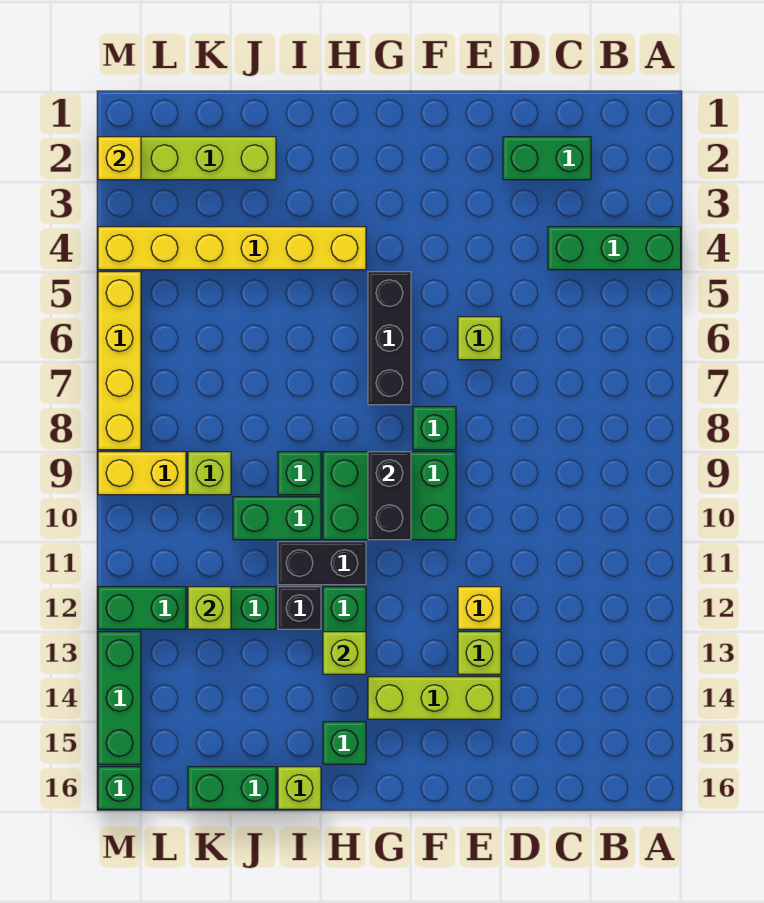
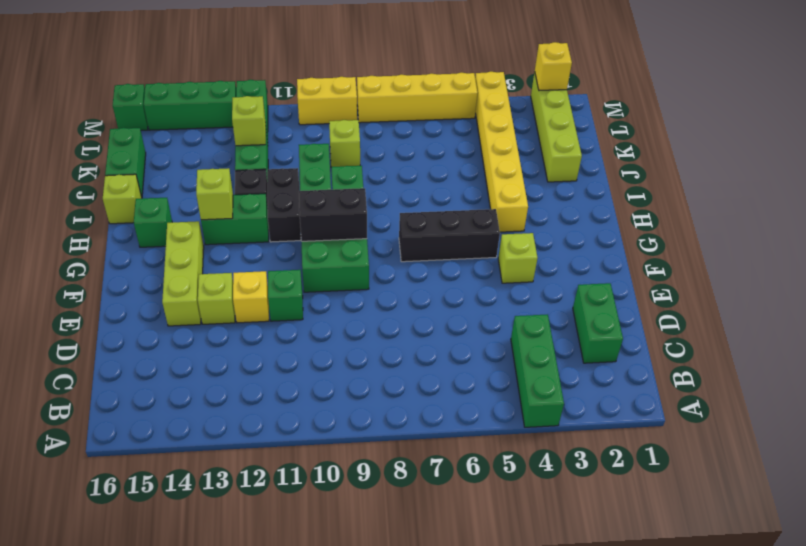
lime brick E6 level 1 -> lime brick F4 level 1
green brick F8 level 1 -> green brick E11 level 1
yellow brick L9:M9 level 1 -> yellow brick M9:M10 level 1

